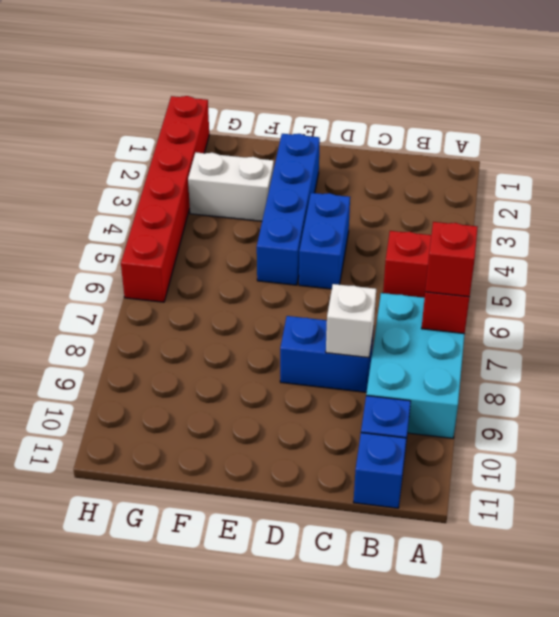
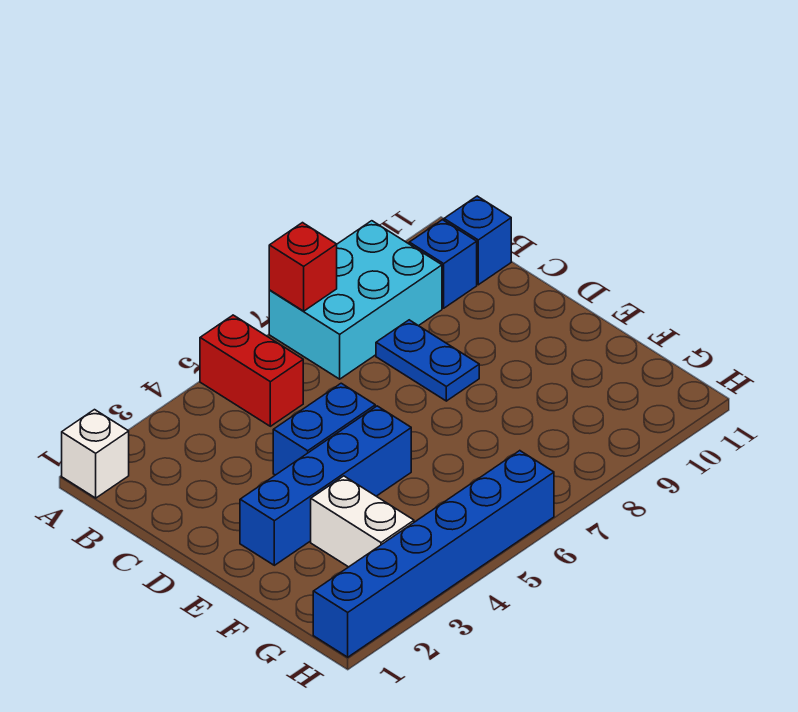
red brick A7 level 3 -> none
blue brick C8:D8 level 1 -> blue plate C8:D8 level 1
white brick C8 level 2 -> white brick A1 level 1
red brick H1:H6 level 1 -> blue brick H1:H6 level 1

